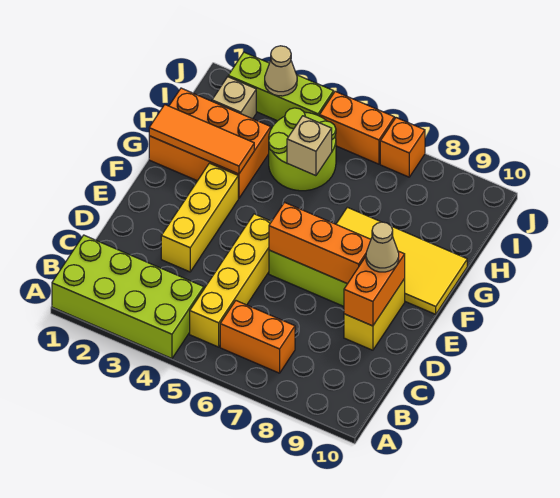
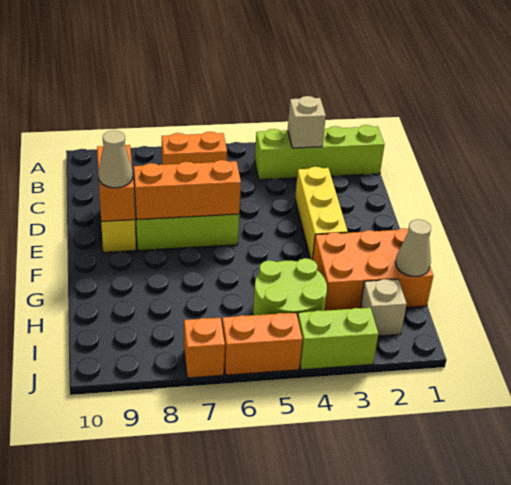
lime brick A1:B4 level 1 -> lime brick B1:B4 level 1
yellow brick B5:E5 level 1 -> none
yellow tile F7:G10 level 1 -> none
orange tile G1:G3 level 2 -> none
tan brick H5 level 2 -> tan brick B3 level 2
lime brick J2:J4 level 1 -> lime brick J3:J4 level 1
tan cone J3 level 2 -> tan cone H1 level 2

